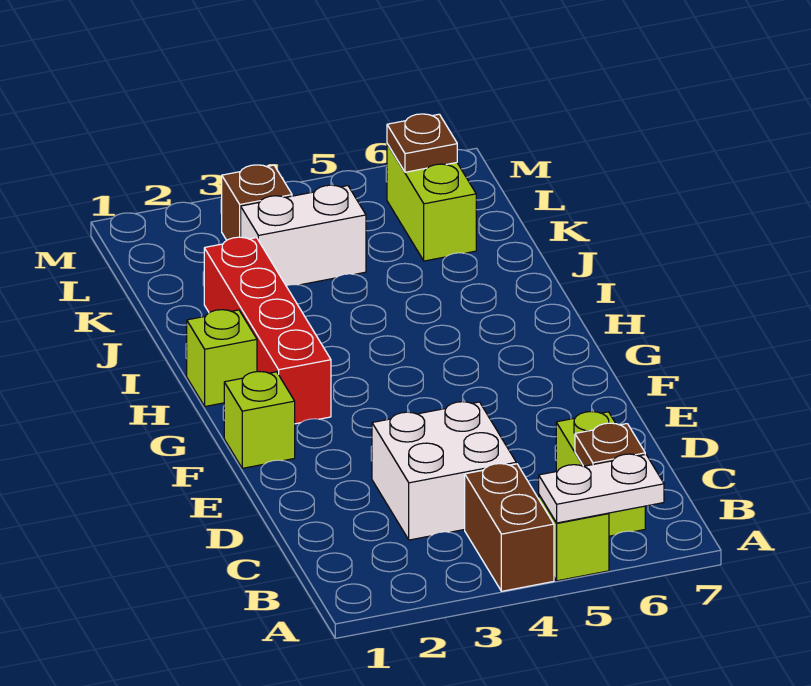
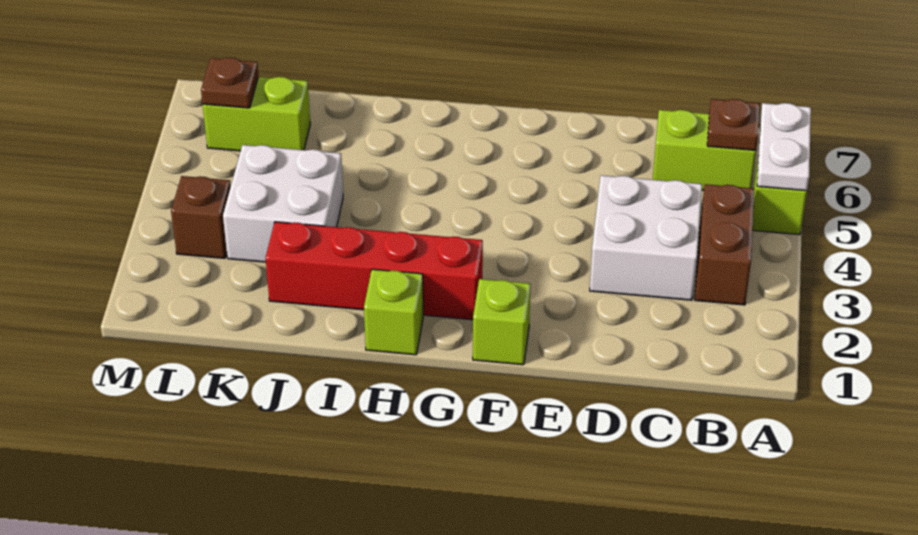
brown brick A4:B4 level 1 -> brown brick B3:B4 level 1
white brick K3:K4 level 1 -> white brick J3:K4 level 1

